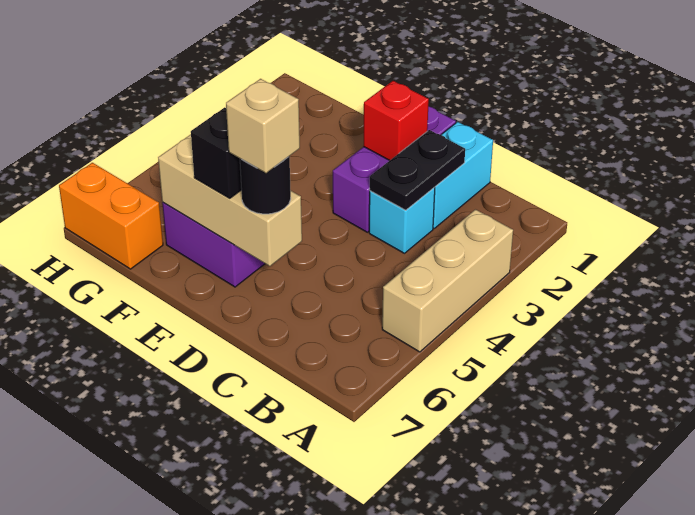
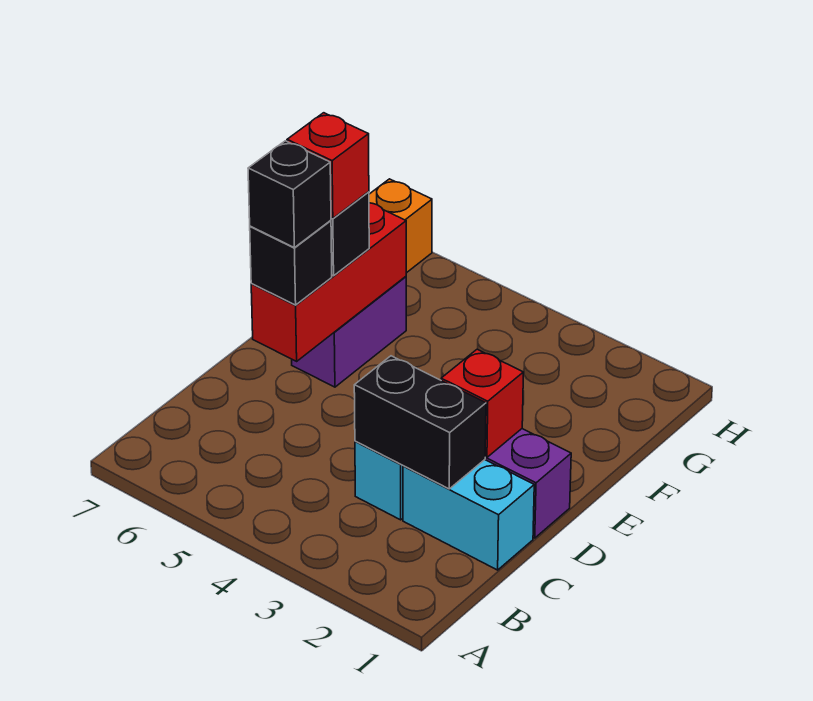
tan brick A3:A5 level 1 -> none
black plate C2:C3 level 2 -> black brick C2:C3 level 2
tan brick D6:F6 level 2 -> red brick D6:F6 level 2
black round brick D6 level 3 -> black brick D6 level 3
tan brick D6 level 4 -> black brick D6 level 4
none -> red brick E6 level 4

